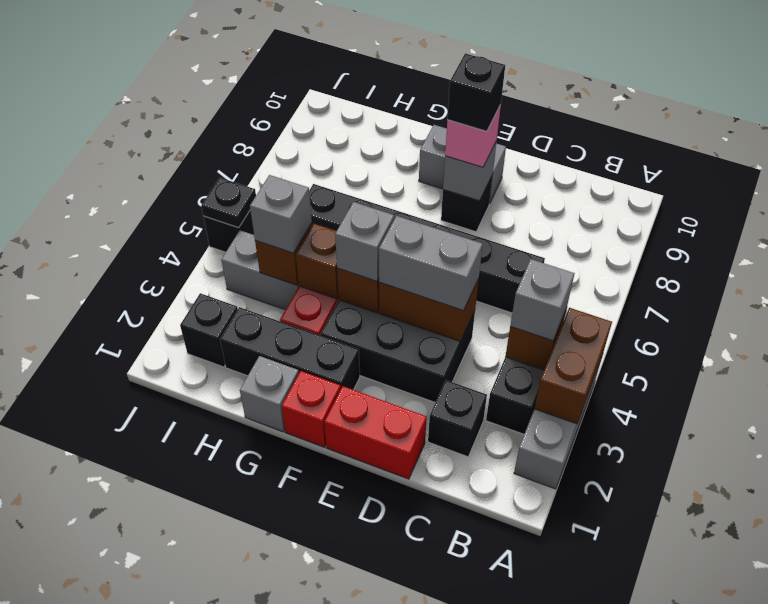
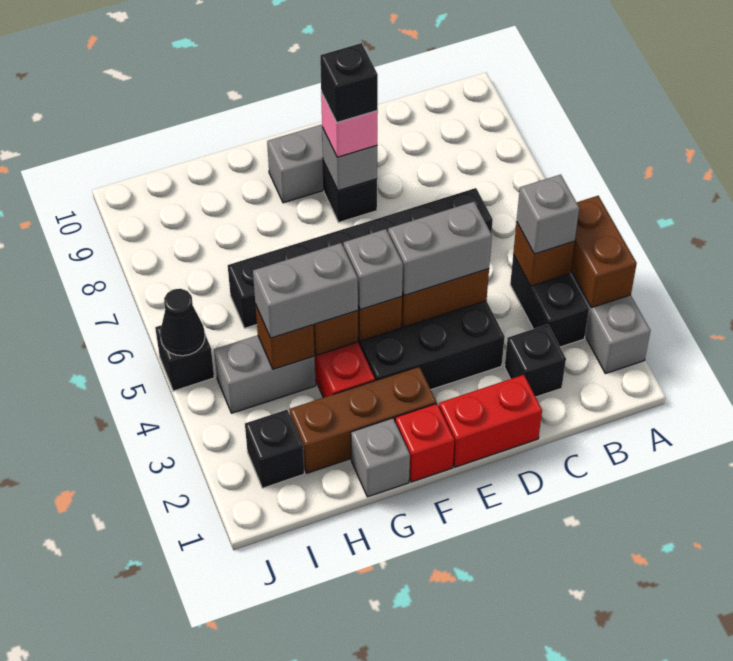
black brick F2:H2 level 1 -> brown brick F2:H2 level 1
grey brick H4 level 3 -> grey brick G4:H4 level 3
black plate J5 level 2 -> black cone J5 level 2

